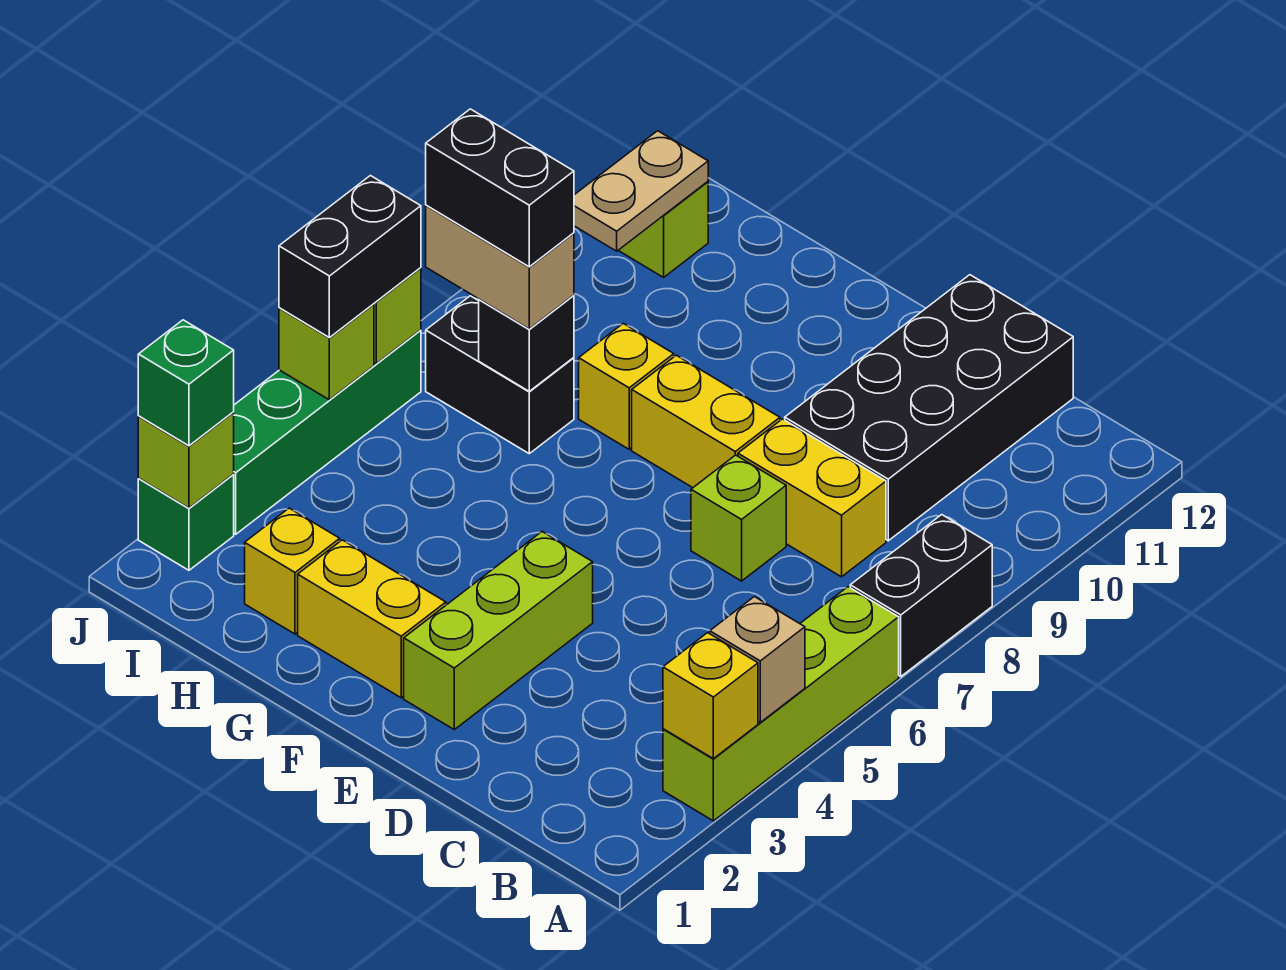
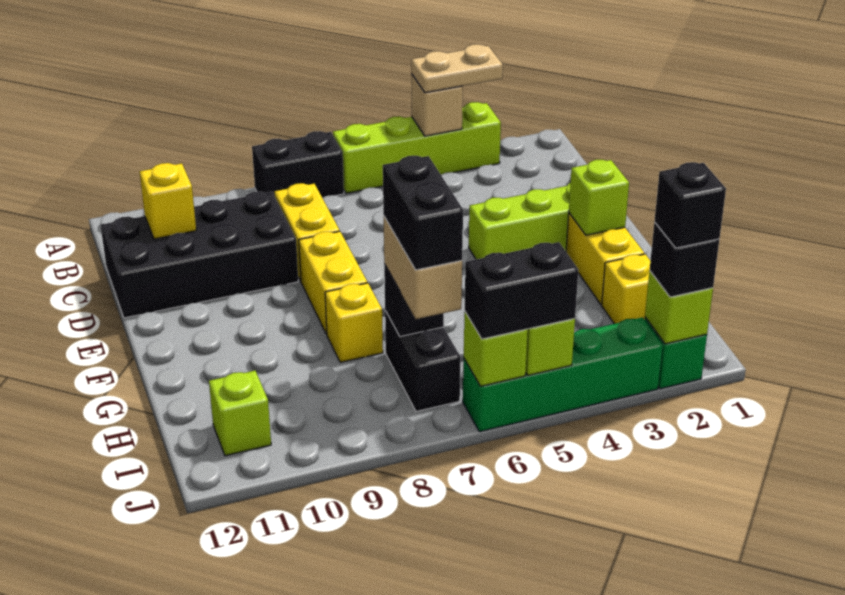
yellow brick A3 level 2 -> yellow brick C11 level 2
lime brick D7 level 1 -> lime brick F2 level 2
tan plate I10:I11 level 2 -> tan plate A3:A4 level 3
green brick J2 level 3 -> black brick J2 level 3
none -> black brick J2 level 4

